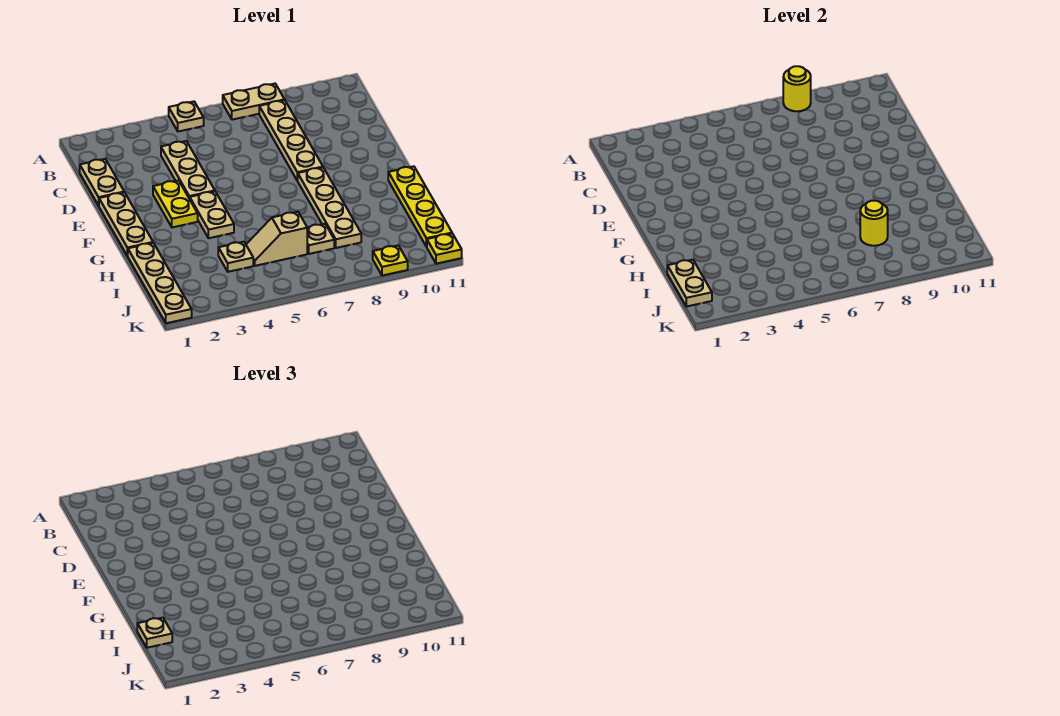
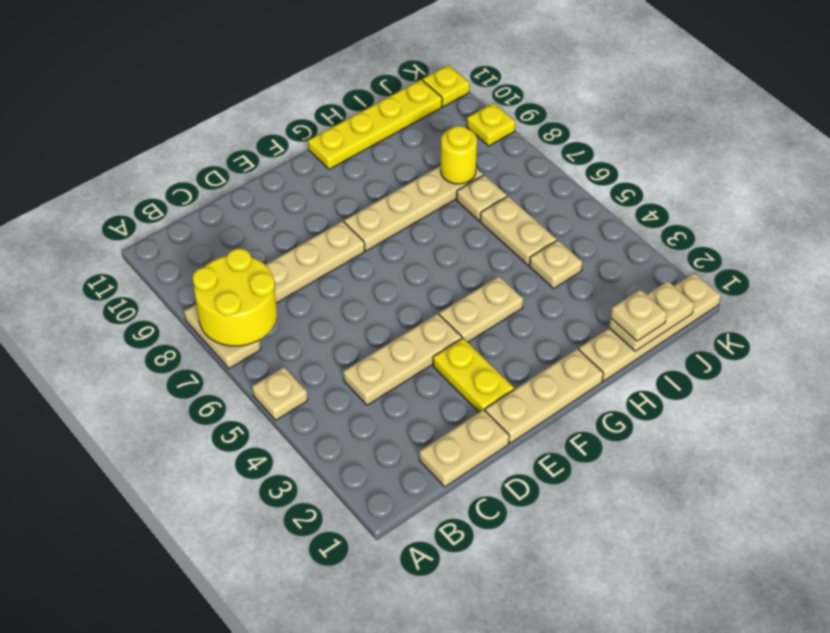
yellow round brick A8 level 2 -> yellow round brick A7:B8 level 2
yellow plate E3:F3 level 1 -> yellow plate E2:E3 level 1
tan slope I5:I6 level 1 top 6 -> tan plate I5:I6 level 1

